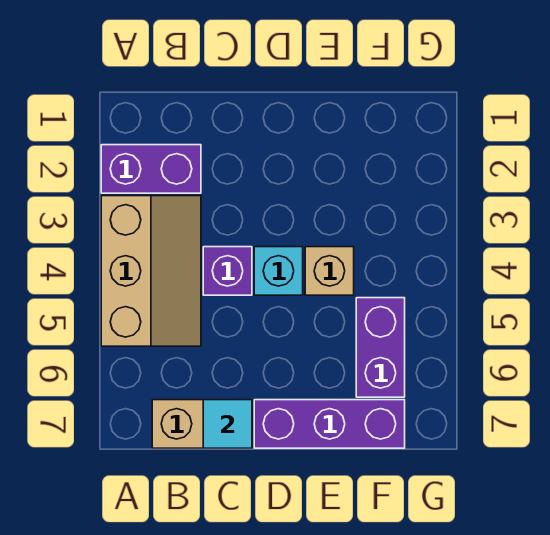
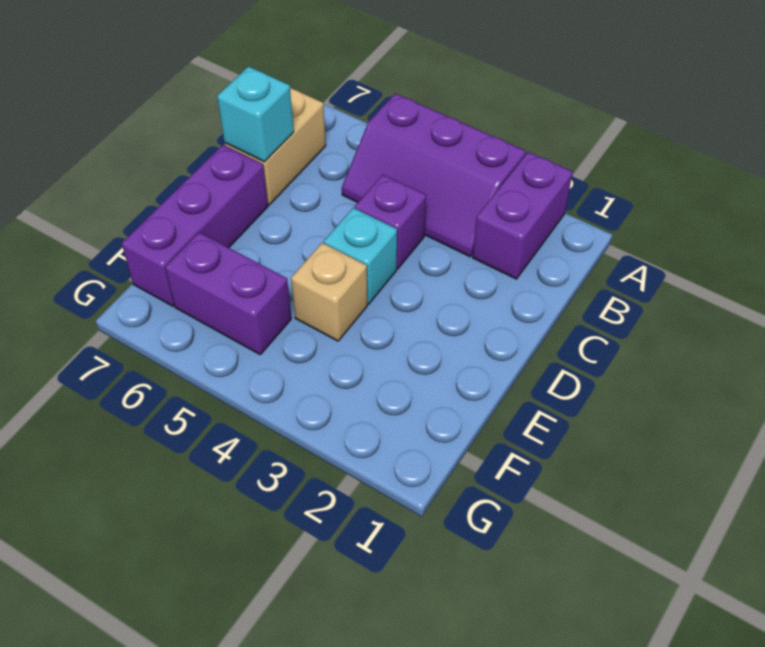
tan slope A3:B5 level 1 top A -> purple slope A3:B5 level 1 top A
cyan tile C7 level 2 -> cyan brick C7 level 2

